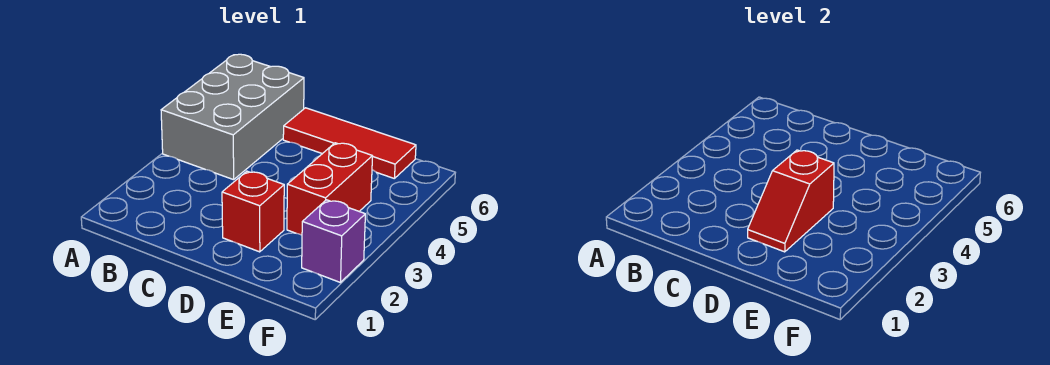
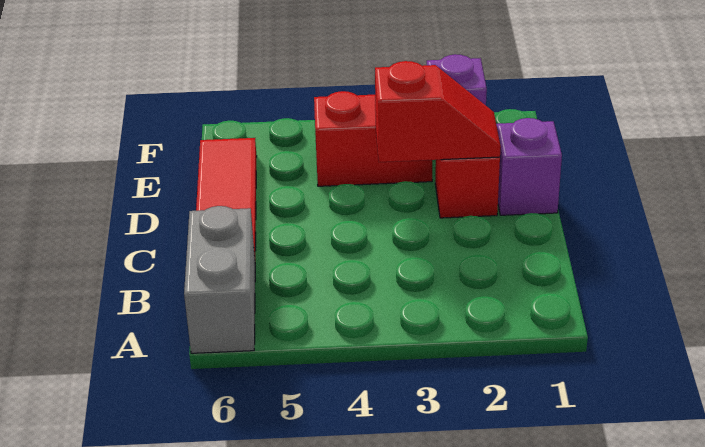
grey brick A4:B6 level 1 -> grey brick A6:B6 level 1
none -> purple brick D1 level 1

